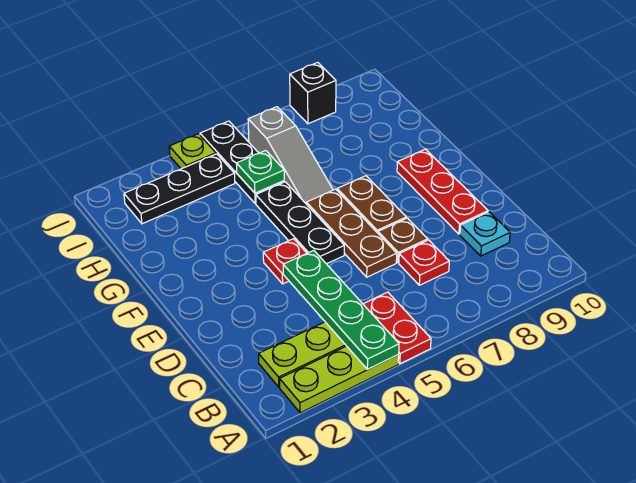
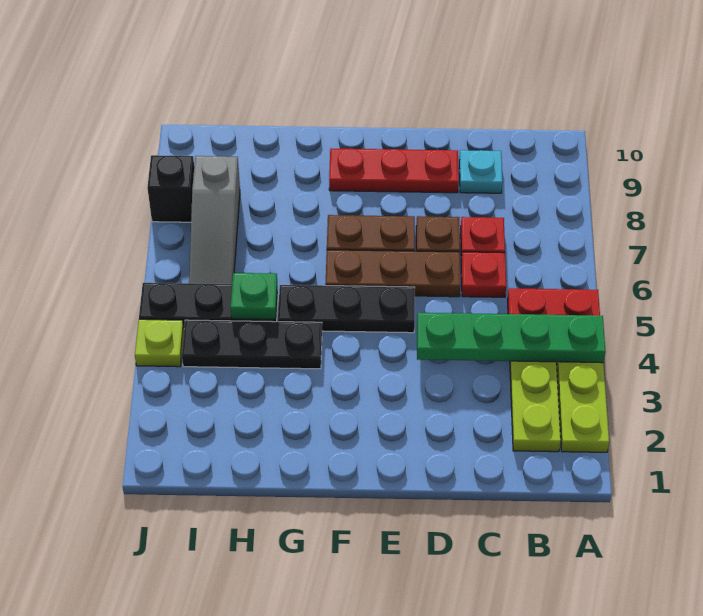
red plate E4 level 1 -> red plate C6 level 1
grey slope G6:I6 level 1 top I -> grey slope I6:I8 level 1 top 8
black plate I2:I4 level 1 -> black plate G4:I4 level 1

